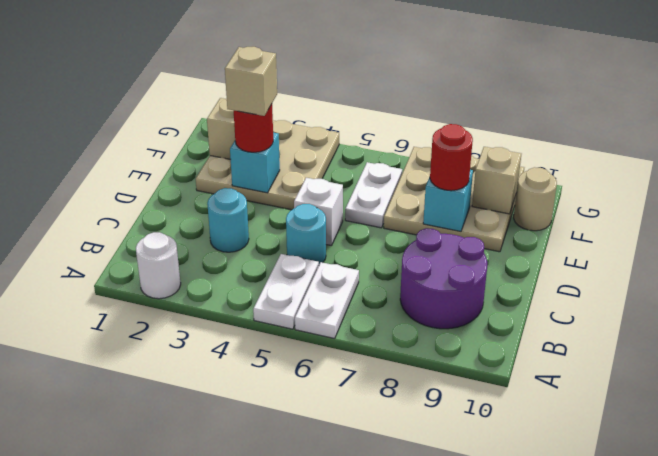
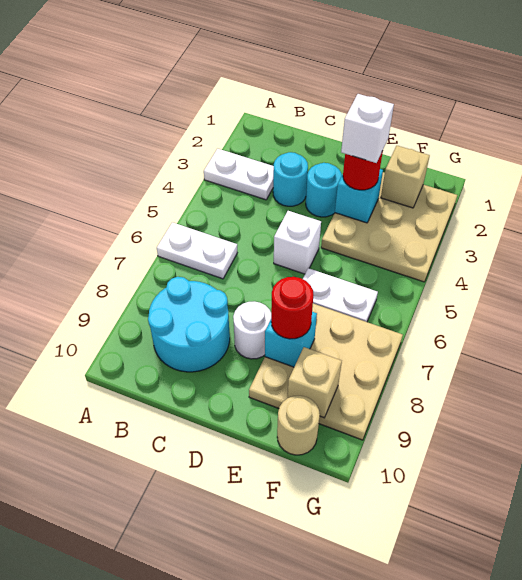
white round brick A2 level 1 -> white round brick D8 level 1
white plate A5:B5 level 1 -> white plate A3:B3 level 1
purple round brick B8:C9 level 1 -> cyan round brick B8:C9 level 1
cyan round brick C5 level 1 -> cyan round brick D3 level 1
tan brick E3 level 4 -> white brick E3 level 4

